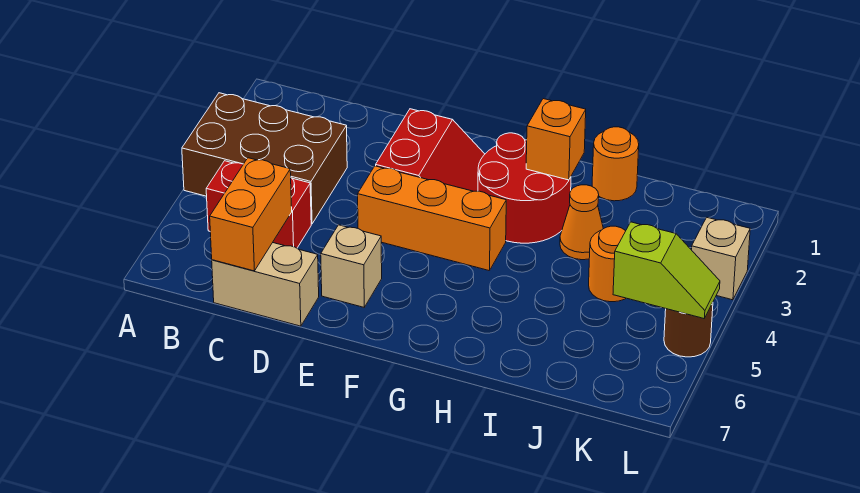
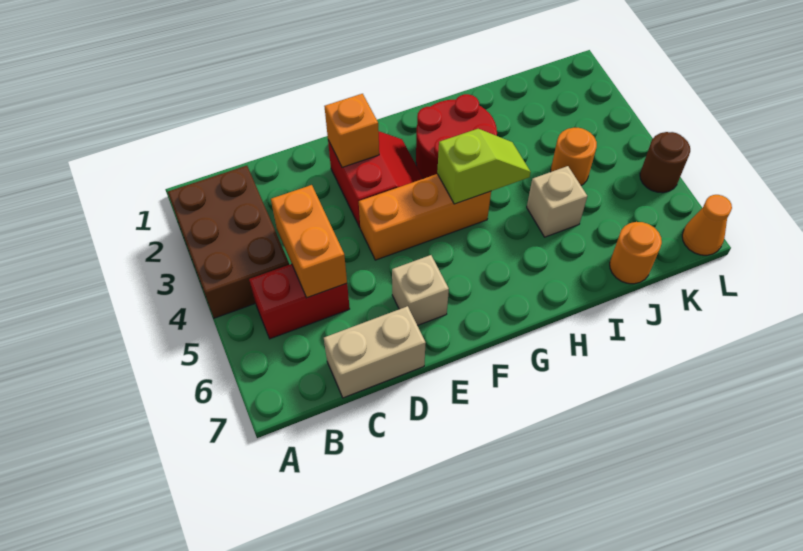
brown brick A3:C4 level 1 -> brown brick A2:B4 level 1
orange brick C6:C7 level 2 -> orange brick C4:C5 level 2
orange brick H2 level 2 -> orange brick E2 level 2
orange round brick I1 level 1 -> orange round brick J7 level 1
orange cone I3 level 1 -> orange cone L7 level 1
lime slope K5:L5 level 2 top K -> lime slope G4:H4 level 2 top G
tan brick L3 level 1 -> tan brick I5 level 1

